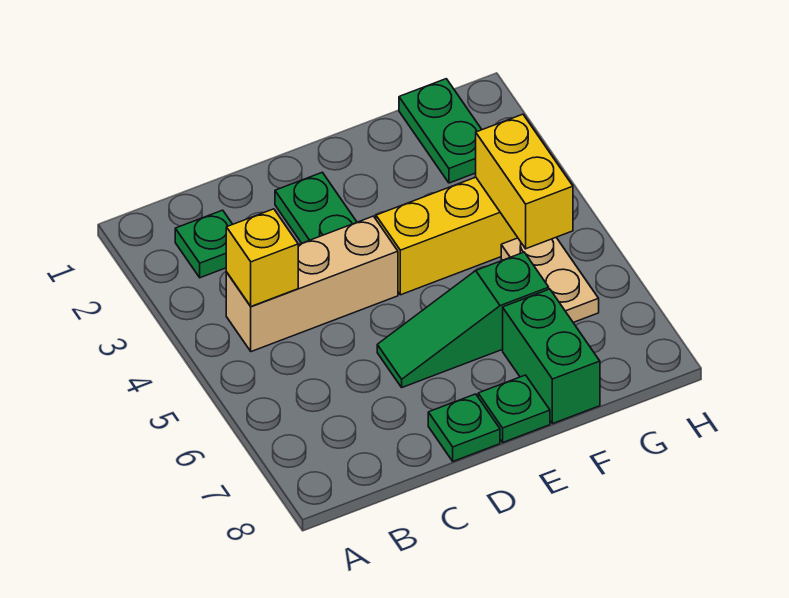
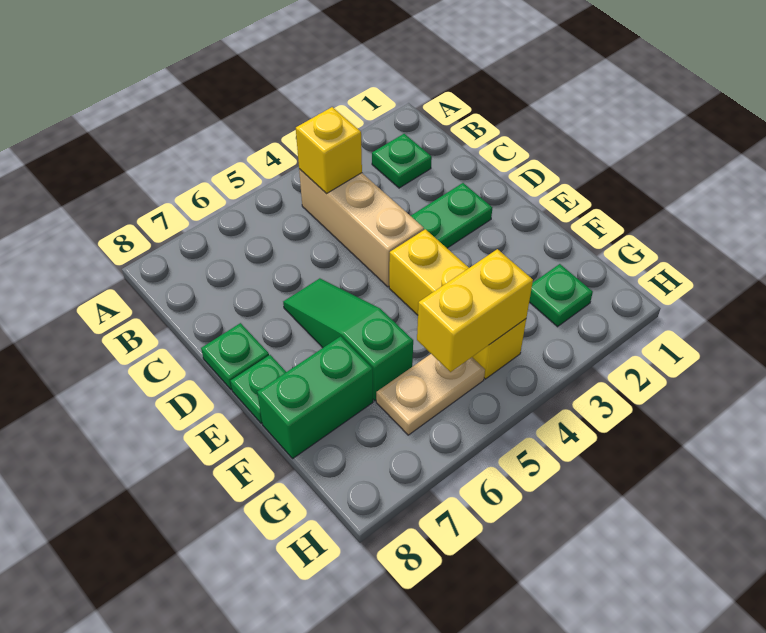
green plate G1:G2 level 1 -> green plate G2 level 1

